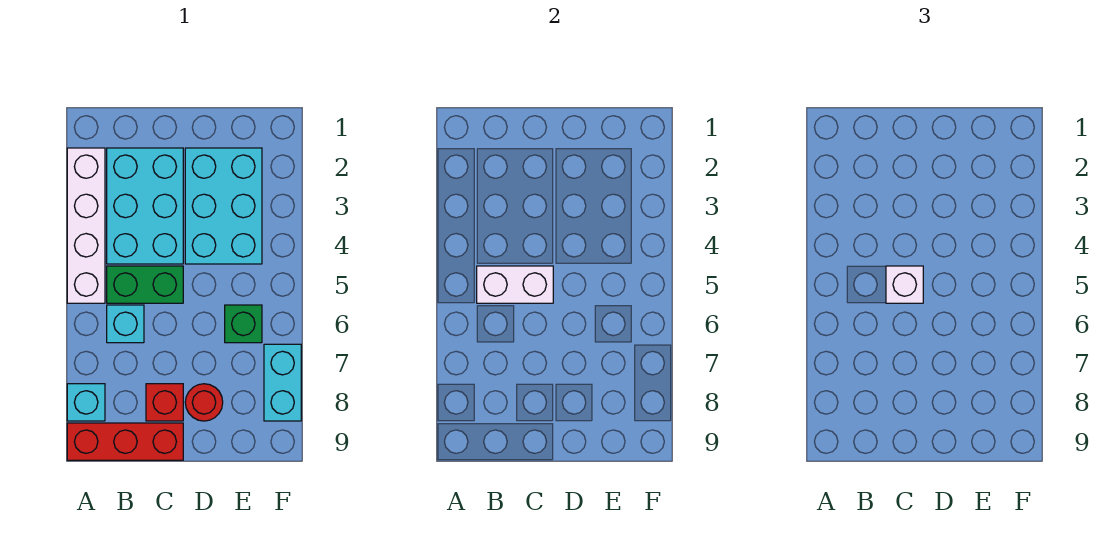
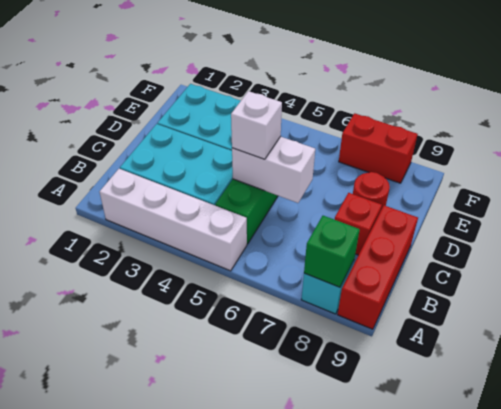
white brick B5:C5 level 2 -> white brick C5:C6 level 2
cyan brick B6 level 1 -> none
green brick E6 level 1 -> green brick A8 level 2
cyan brick F7:F8 level 1 -> red brick F7:F8 level 1

